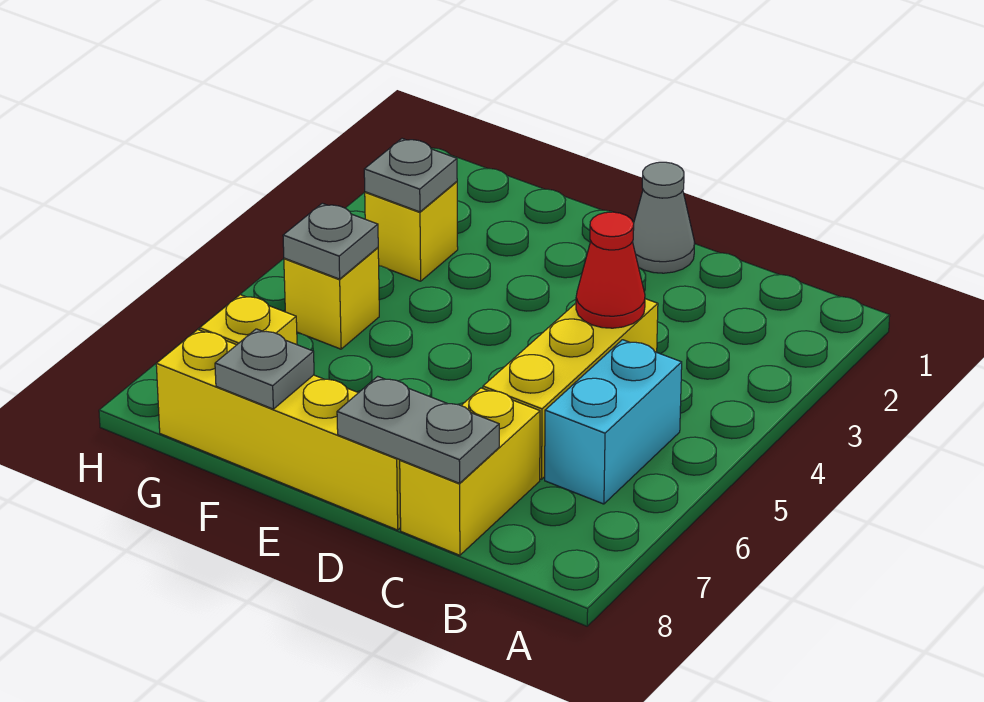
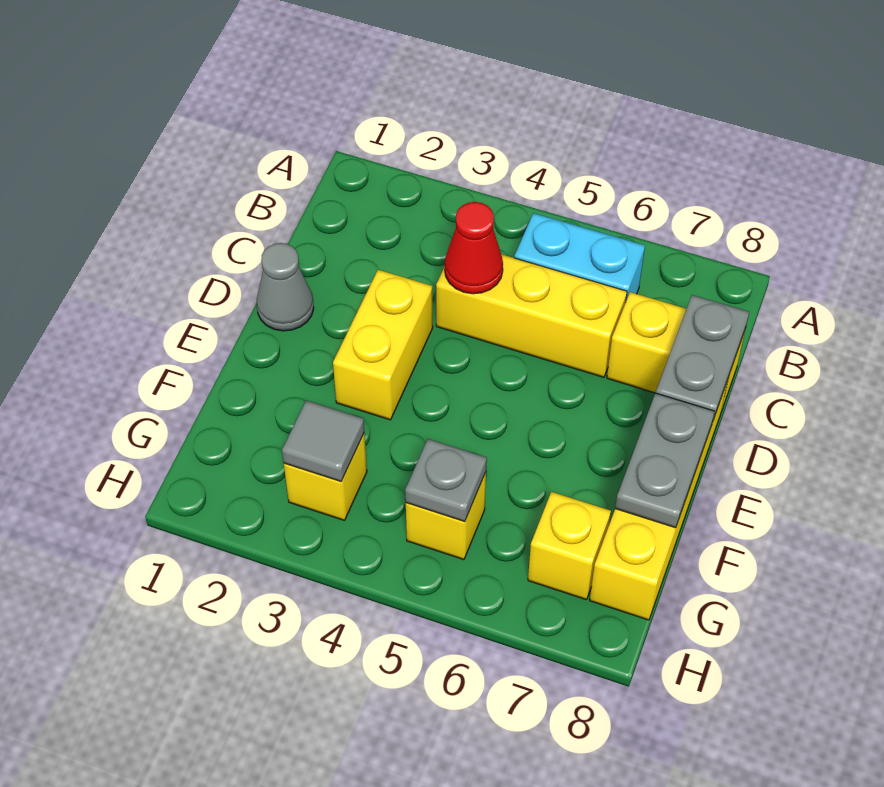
none -> yellow brick D3:E3 level 1
grey plate F8 level 2 -> grey plate E8:F8 level 2
grey plate G3 level 2 -> grey tile G3 level 2

